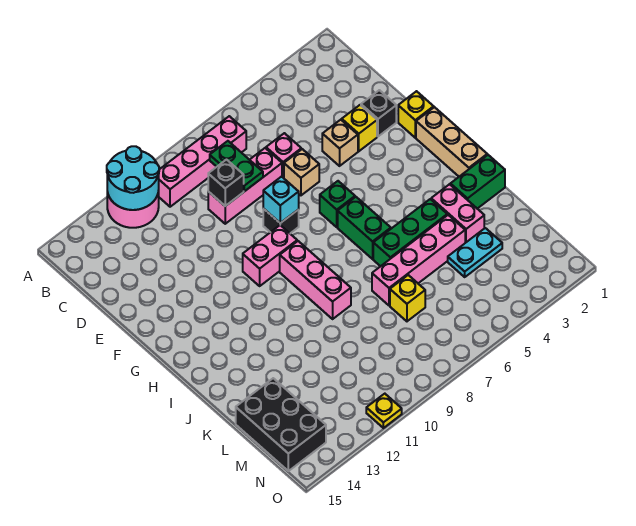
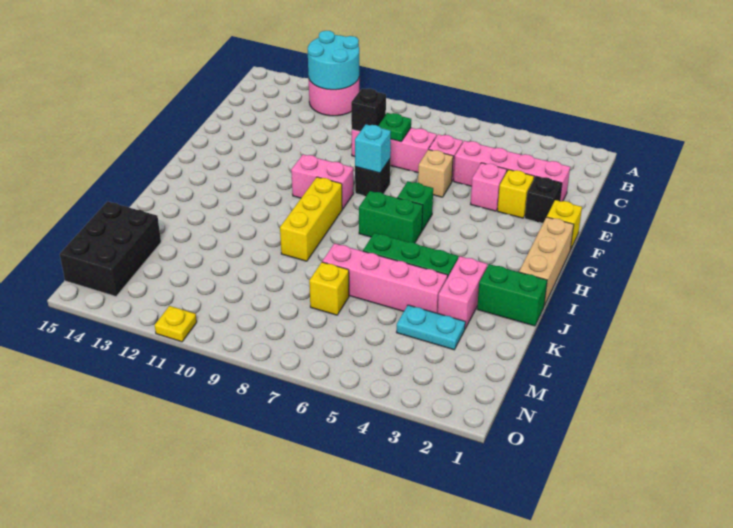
pink brick B7:B10 level 1 -> pink brick D2:D5 level 1
green plate C8:D8 level 2 -> green plate D8 level 2
tan brick E4 level 1 -> pink brick E4 level 1
green brick H6:I6 level 1 -> green brick H6:H7 level 1
pink brick H9:J9 level 1 -> yellow brick H9:J9 level 1

